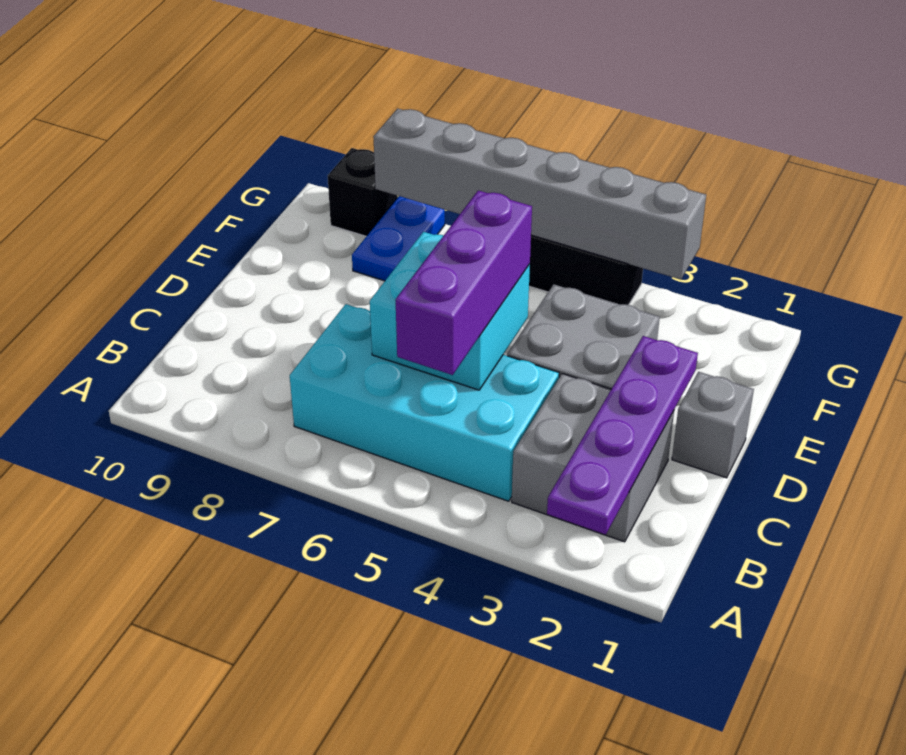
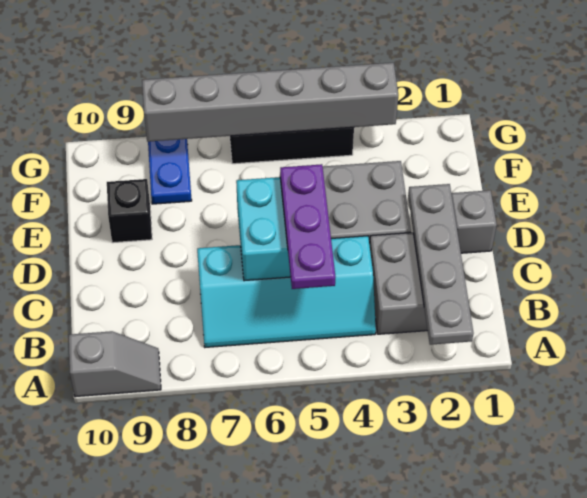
purple plate A2:D2 level 2 -> grey plate A2:D2 level 2
none -> grey slope A9:A10 level 1 top 10
cyan brick B4:C7 level 1 -> cyan slope B4:C7 level 1 top C
purple brick B5:D5 level 3 -> purple plate B5:D5 level 3
black brick G9 level 1 -> black brick E9 level 1

